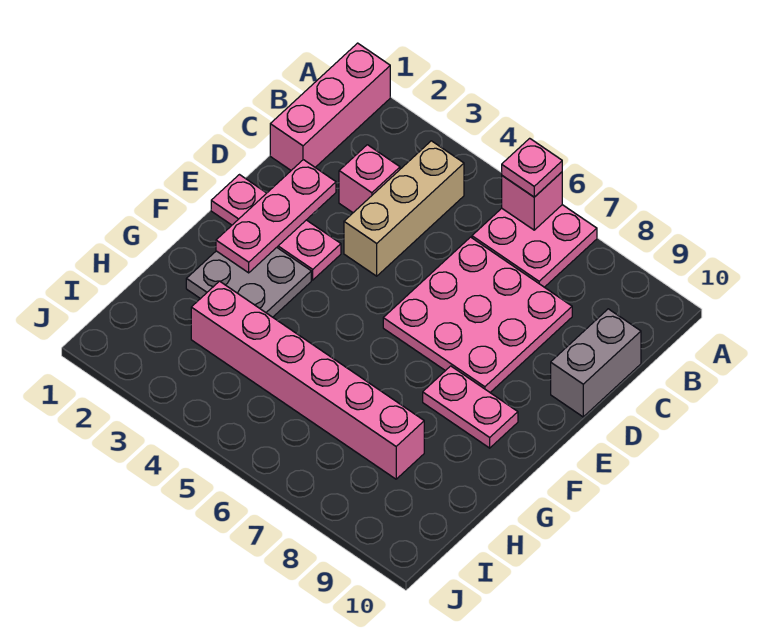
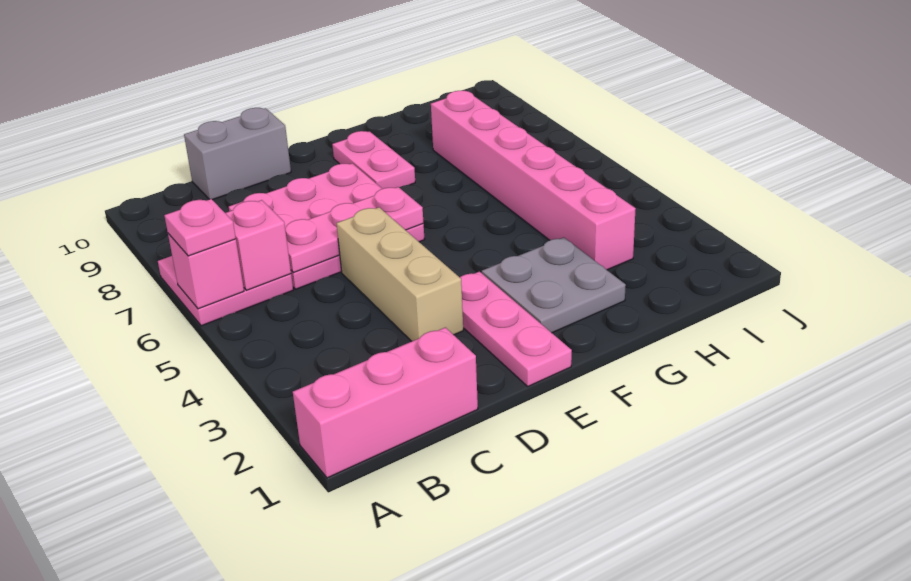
tan brick B4:D4 level 1 -> tan brick D3:D5 level 1
pink brick C3 level 1 -> pink brick B6 level 2
pink plate D2:F2 level 2 -> pink plate C6:E6 level 2

